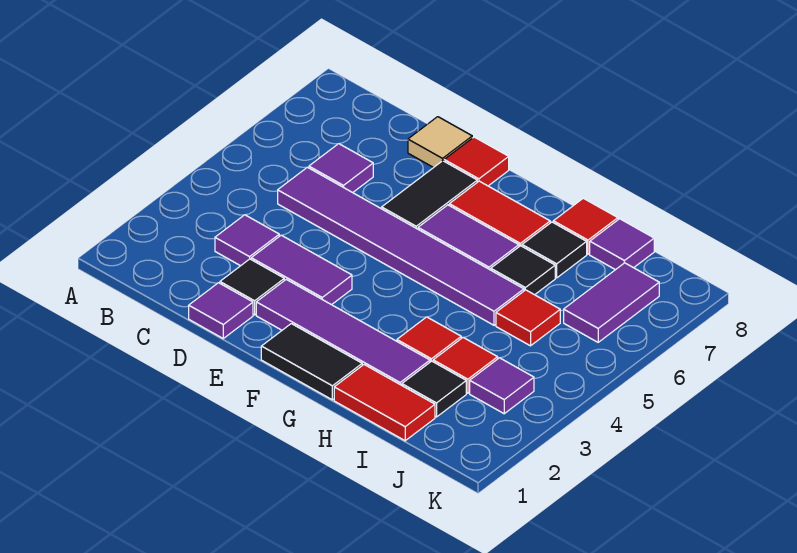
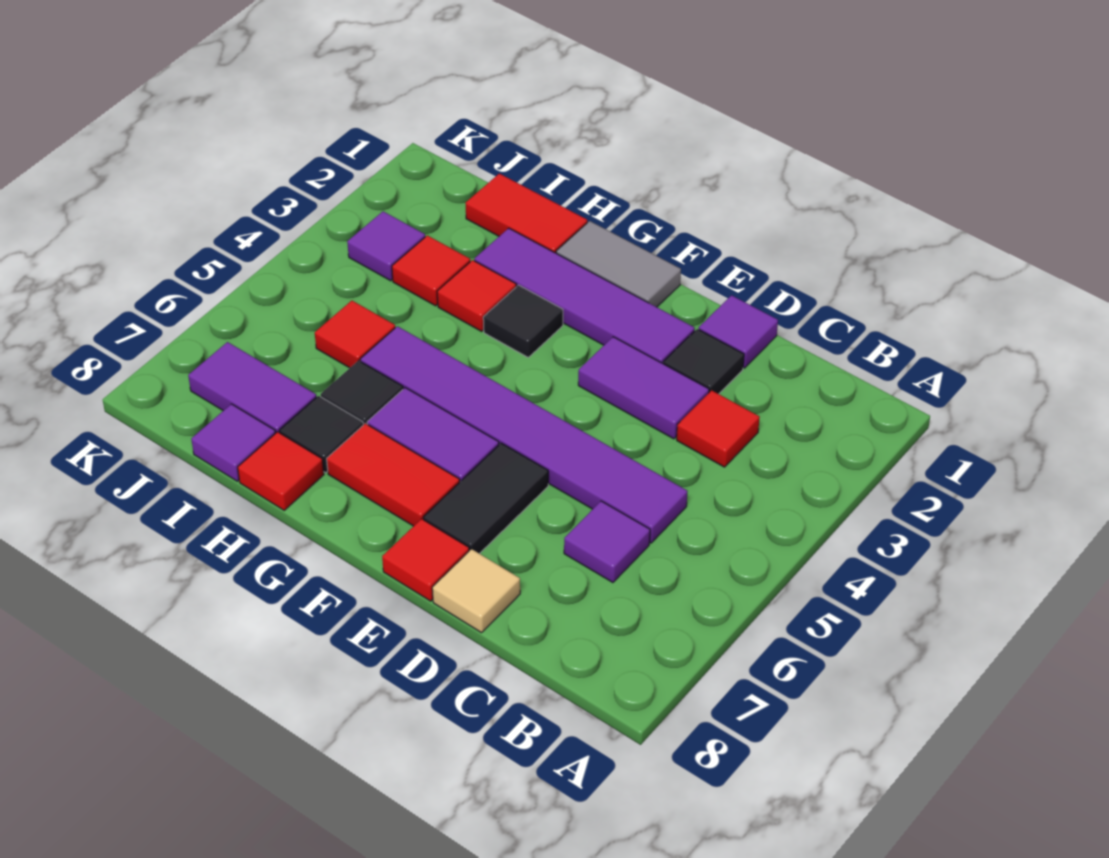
purple tile C3 level 1 -> red tile C3 level 1
black tile F1:G1 level 1 -> grey tile F1:G1 level 1
black tile I2 level 1 -> black tile G3 level 1
purple tile J6:J7 level 1 -> purple tile I7:J7 level 1

